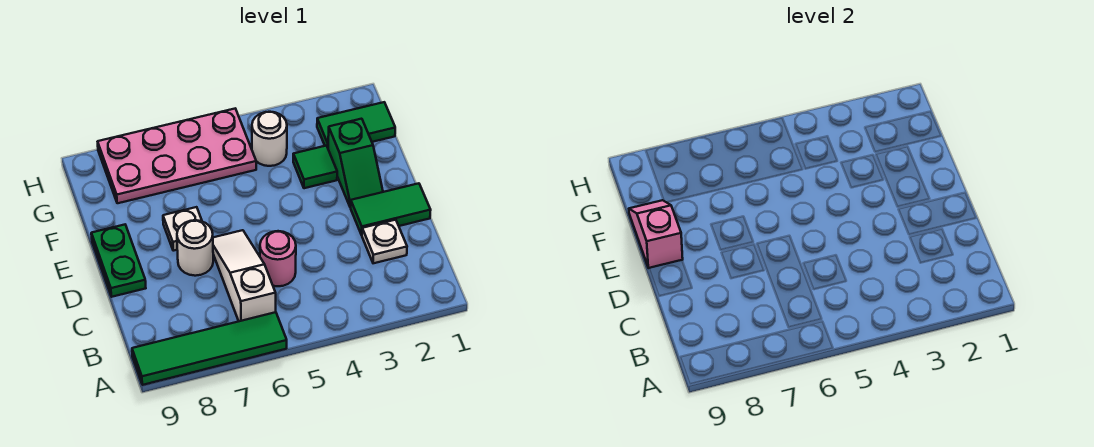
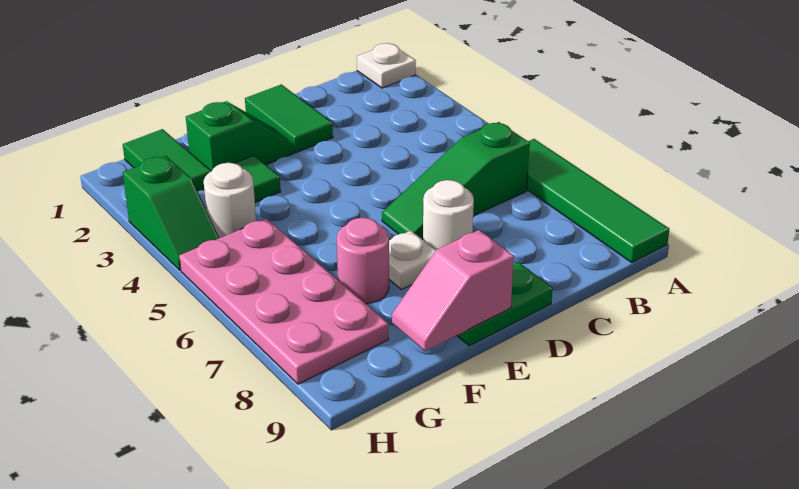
white slope B6:D6 level 1 top B -> green slope B6:D6 level 1 top B
white plate C2 level 1 -> white plate A1 level 1
pink round brick C5 level 1 -> pink round brick F7 level 1
none -> green slope H3:H4 level 1 top 3

